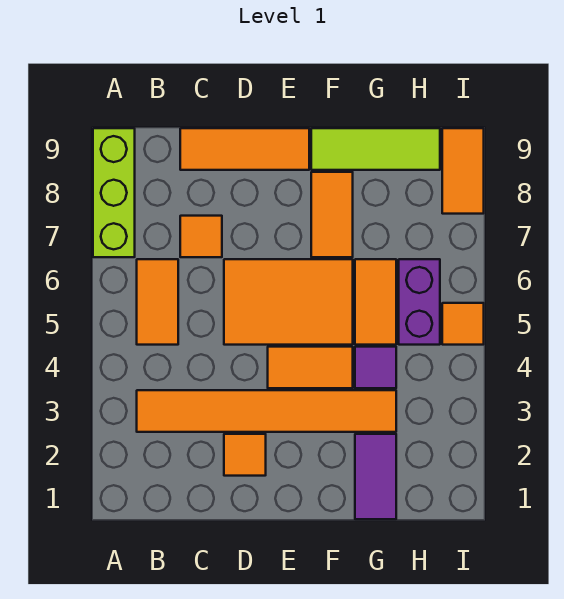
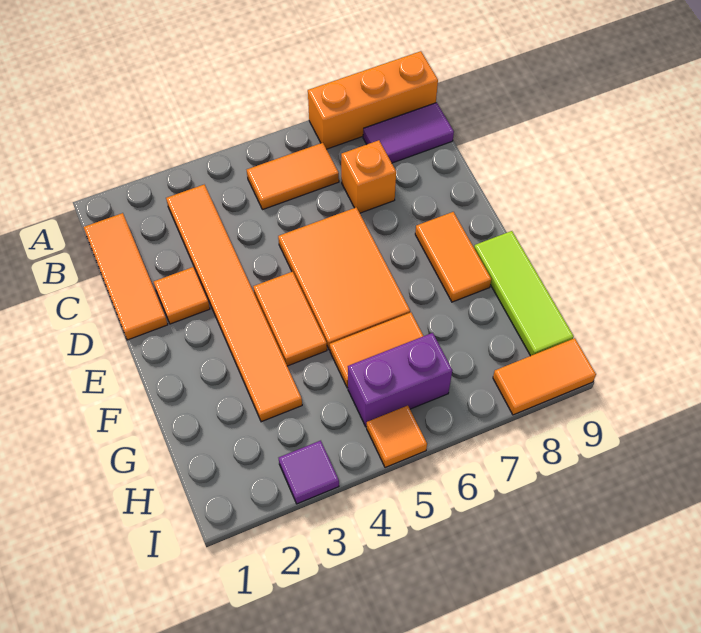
lime brick A7:A9 level 1 -> orange brick A7:A9 level 1
orange tile C7 level 1 -> orange brick C7 level 1
orange tile C9:E9 level 1 -> orange tile B1:D1 level 1
orange tile F7:F8 level 1 -> orange tile E8:F8 level 1
purple tile G1:G2 level 1 -> purple tile B8:B9 level 1
purple tile G4 level 1 -> purple tile I3 level 1

